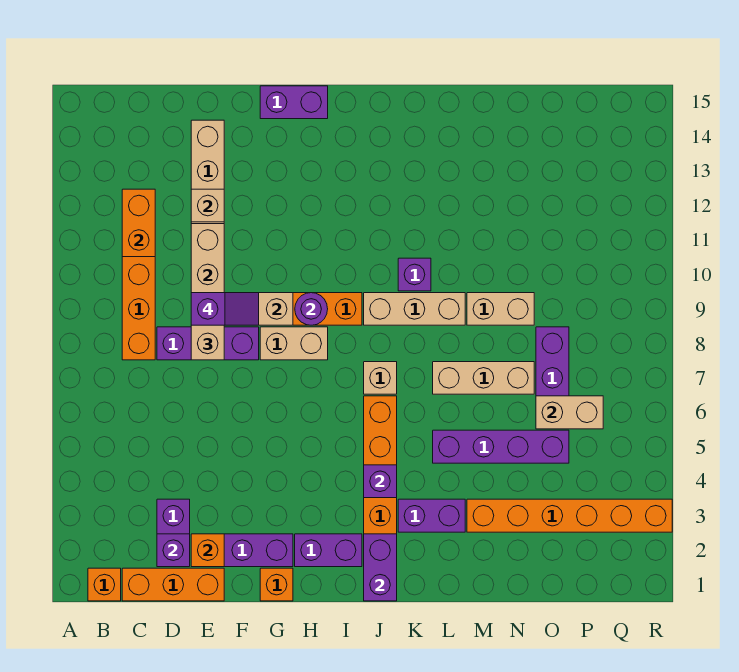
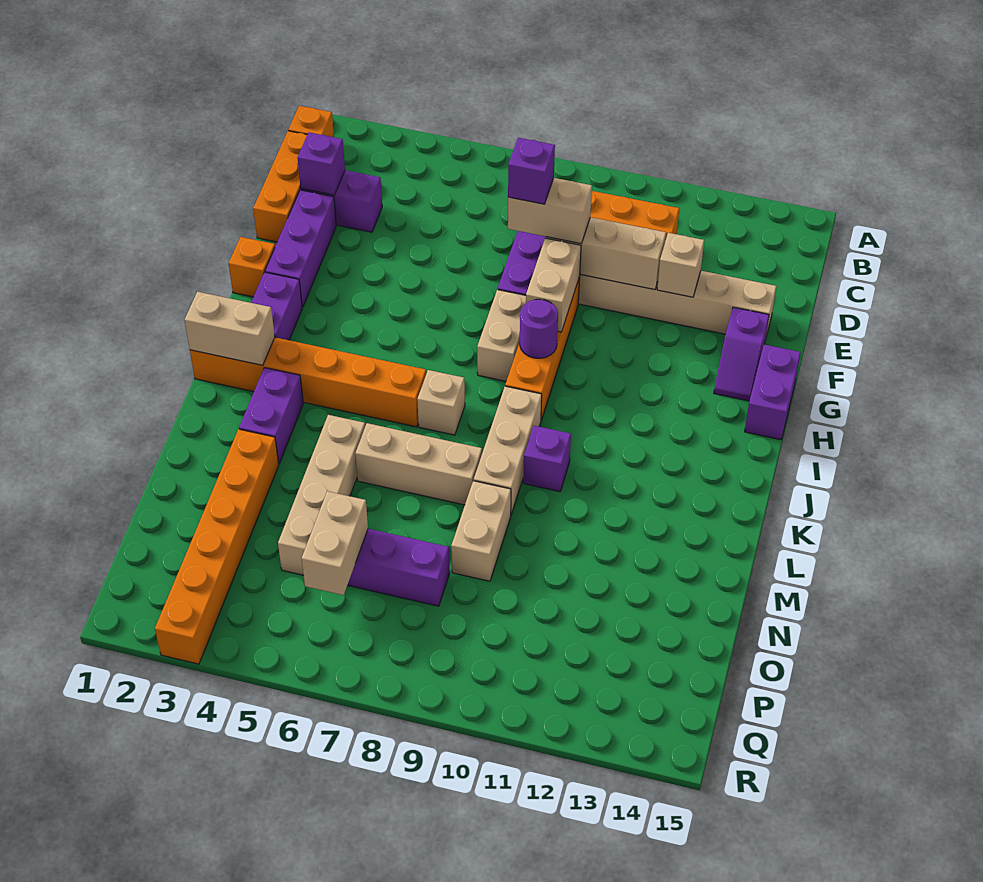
orange brick C11:C12 level 2 -> none
orange brick E2 level 2 -> none
purple slope E9:F9 level 4 top E -> purple slope F14:G14 level 1 top F
purple brick J1:J2 level 2 -> tan brick J1:J2 level 2
purple brick J4 level 2 -> purple brick E8 level 4
purple brick L5:O5 level 1 -> tan brick L5:O5 level 1
tan brick L7:N7 level 1 -> tan brick L6:L8 level 1

